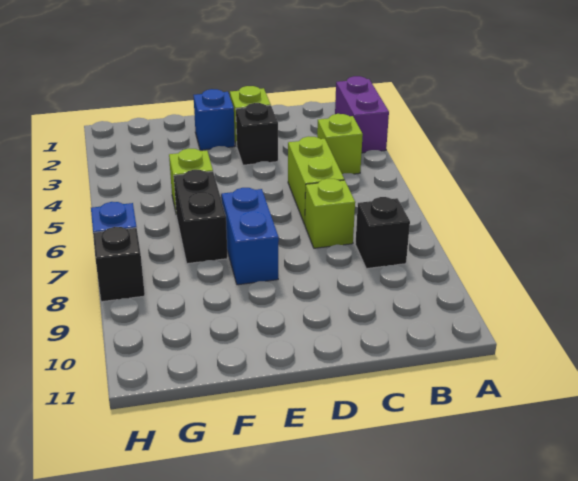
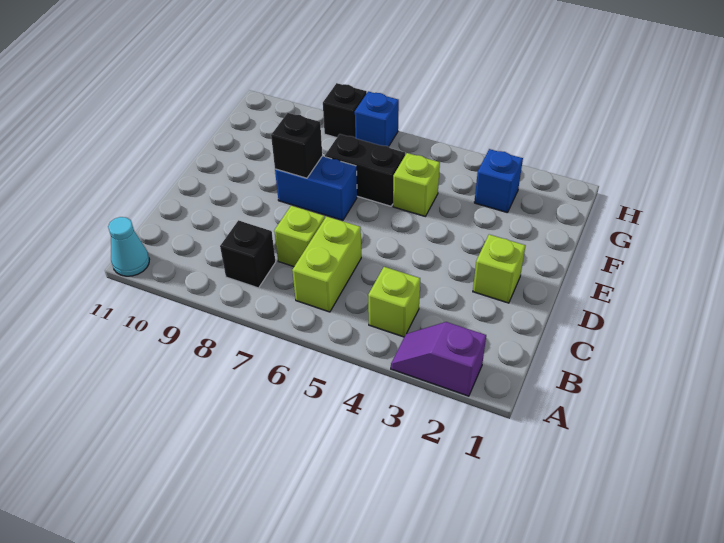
purple brick A2:A3 level 1 -> purple slope A2:A3 level 1 top 2
none -> cyan cone A11 level 1
lime brick C5:C6 level 1 -> lime brick B6:C6 level 1
black brick D3 level 1 -> black brick E8 level 2
blue brick E2 level 1 -> blue brick G3 level 1

